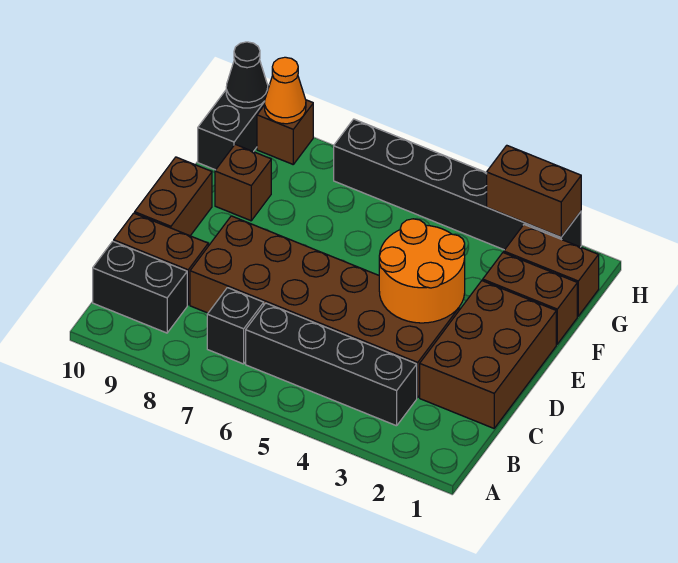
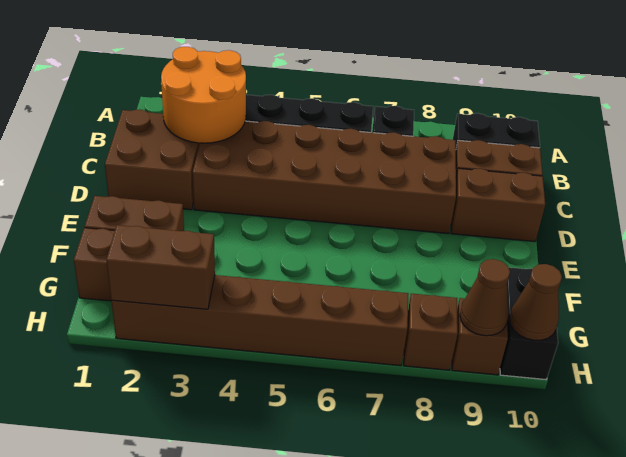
brown brick C1:E2 level 1 -> brown brick C1:D2 level 1
orange round brick D3:E4 level 2 -> orange round brick B2:C3 level 2
brown brick D10:E10 level 1 -> brown brick D9:D10 level 1
brown brick F9 level 1 -> brown brick H8 level 1
black brick H2:H7 level 1 -> brown brick H2:H7 level 1
orange cone H9 level 2 -> brown cone H9 level 2
black cone H10 level 2 -> brown cone H10 level 2

